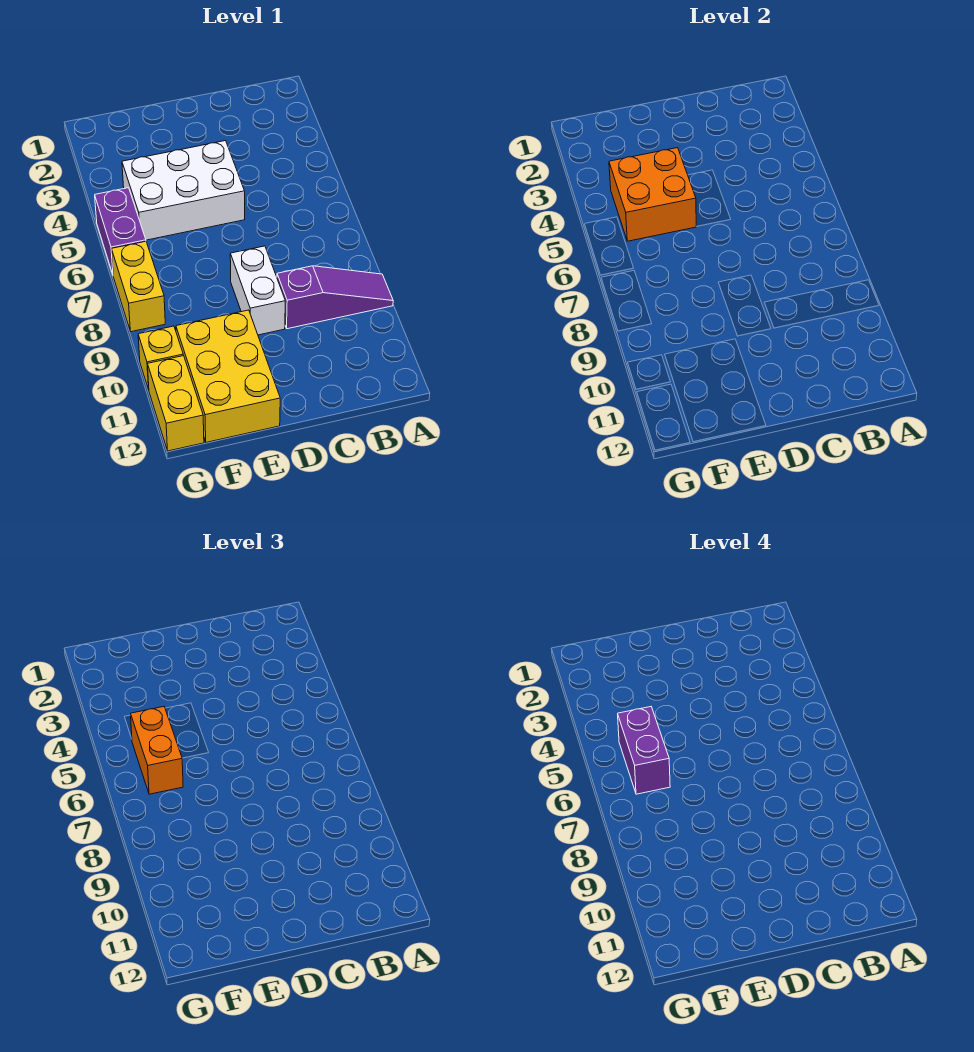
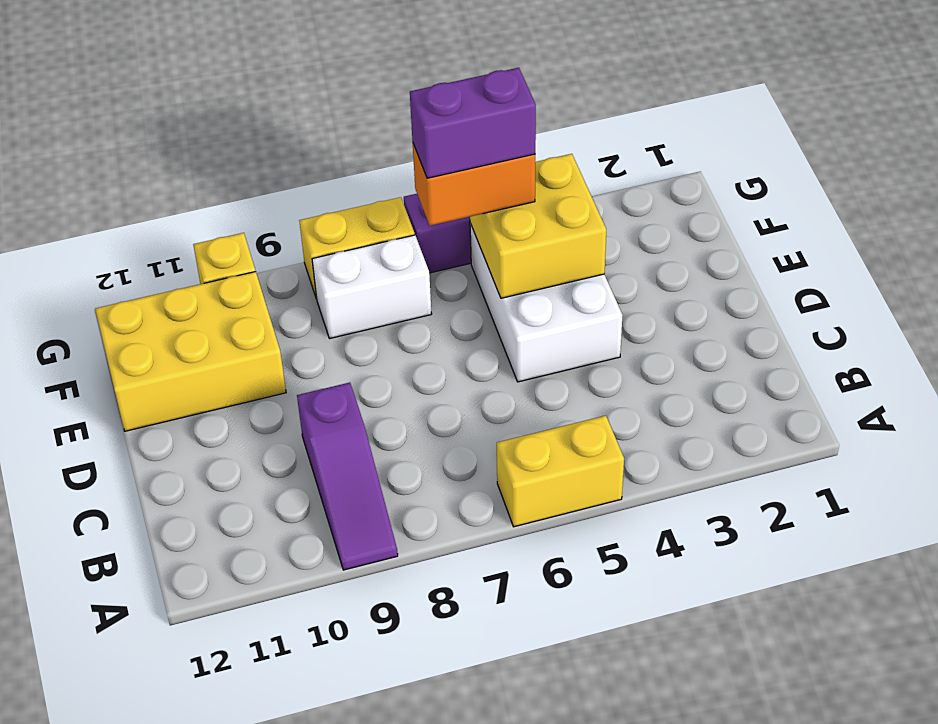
white brick D8:D9 level 1 -> white brick F7:F8 level 1
orange brick E4:F5 level 2 -> yellow brick E4:F5 level 2
yellow brick G11:G12 level 1 -> yellow brick A5:A6 level 1

